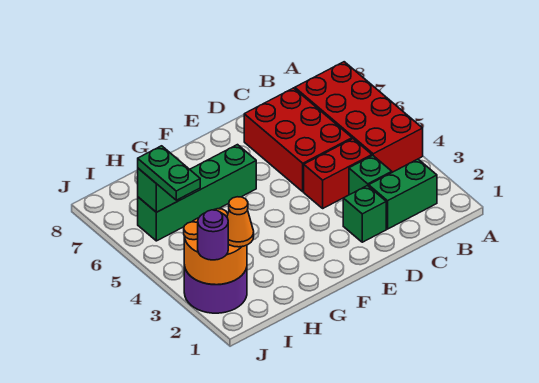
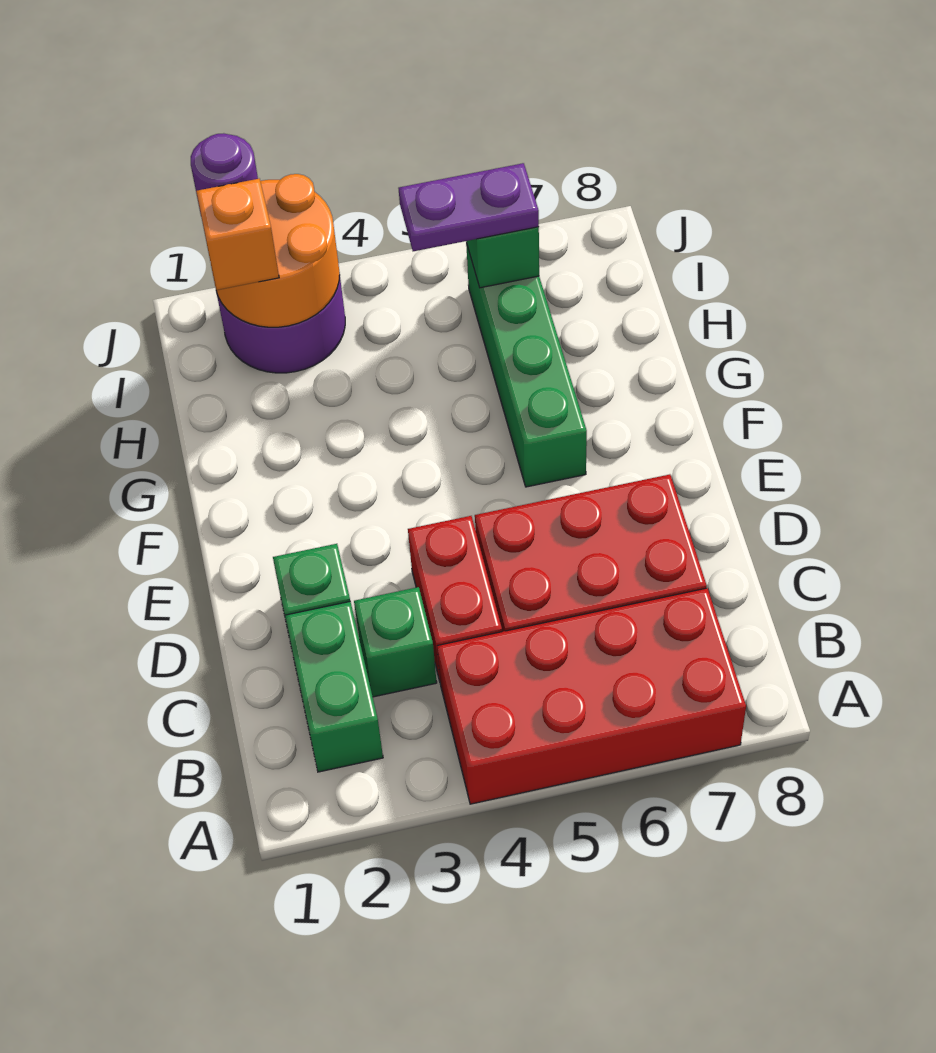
orange cone I2 level 3 -> orange brick I2 level 3
green plate I5:I6 level 3 -> purple plate I5:I6 level 3

